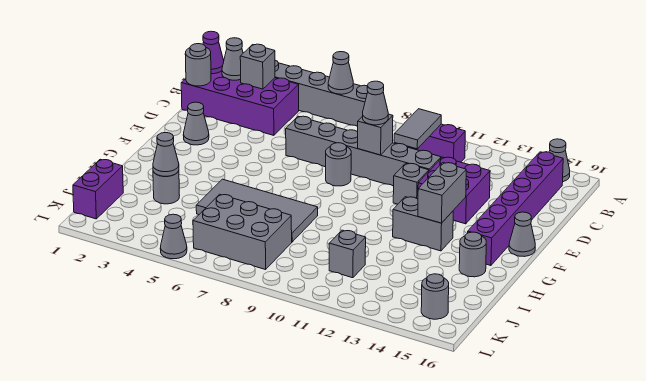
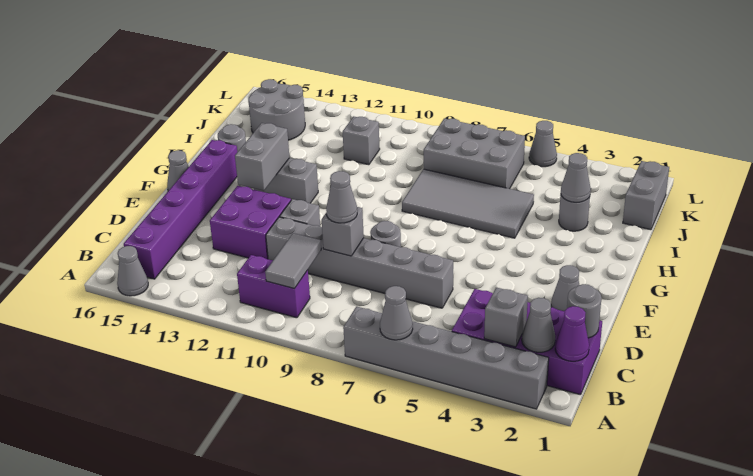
purple brick J1:K1 level 1 -> grey brick J1:K1 level 1
grey round brick K15 level 1 -> grey round brick J14:K15 level 1

